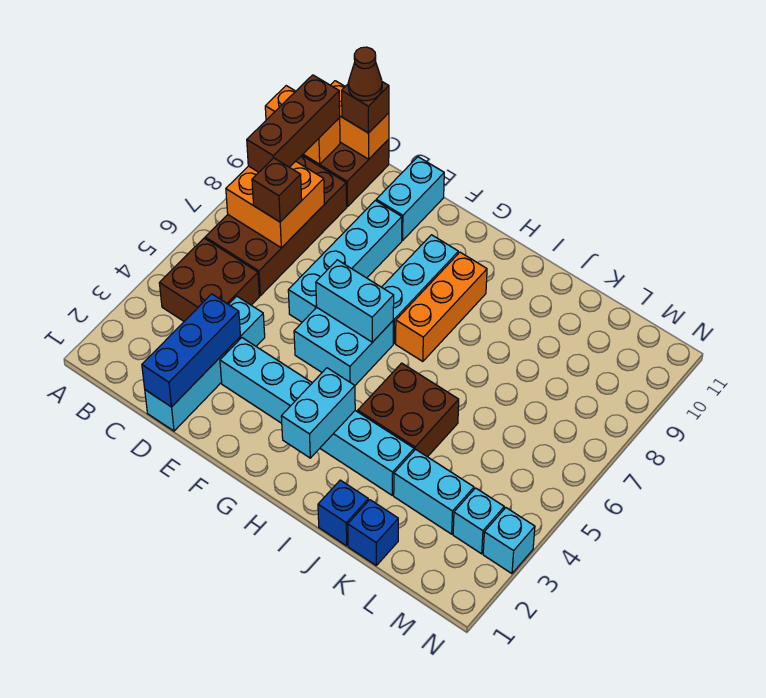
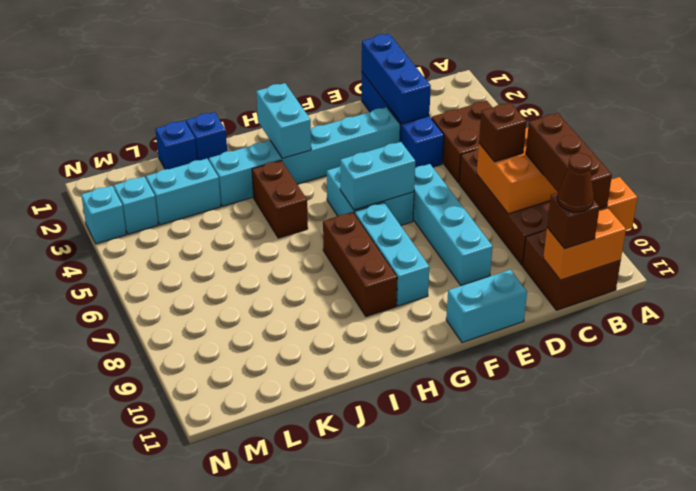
cyan brick D1:D4 level 1 -> blue brick D1:D4 level 1
cyan brick E10:E11 level 1 -> cyan brick E11:F11 level 1
orange brick H7:H9 level 1 -> brown brick H7:H9 level 1
brown brick I4:J5 level 1 -> brown brick I4:I5 level 1

